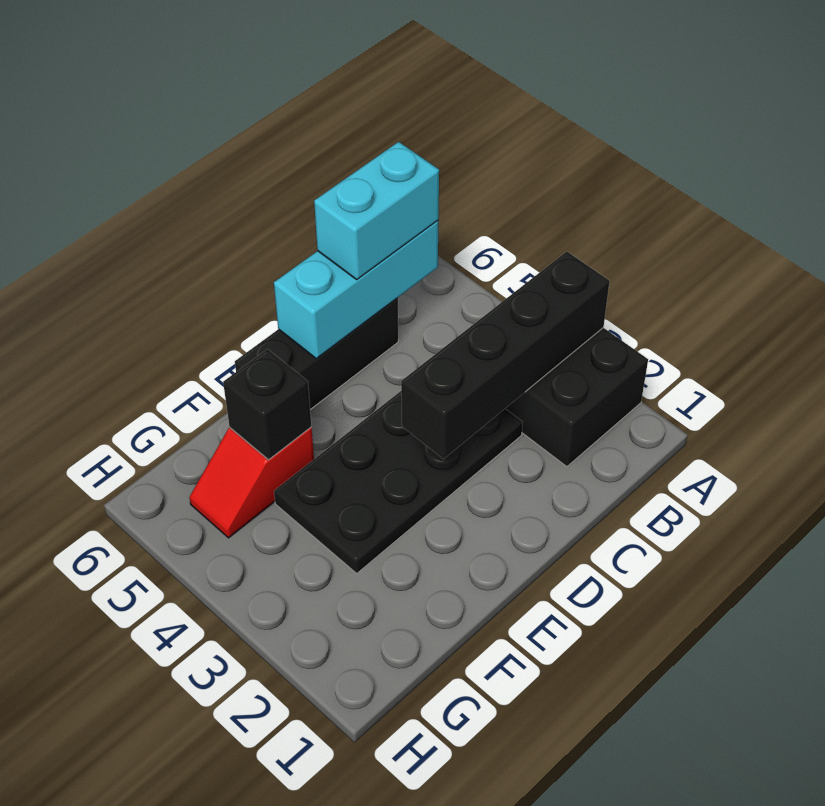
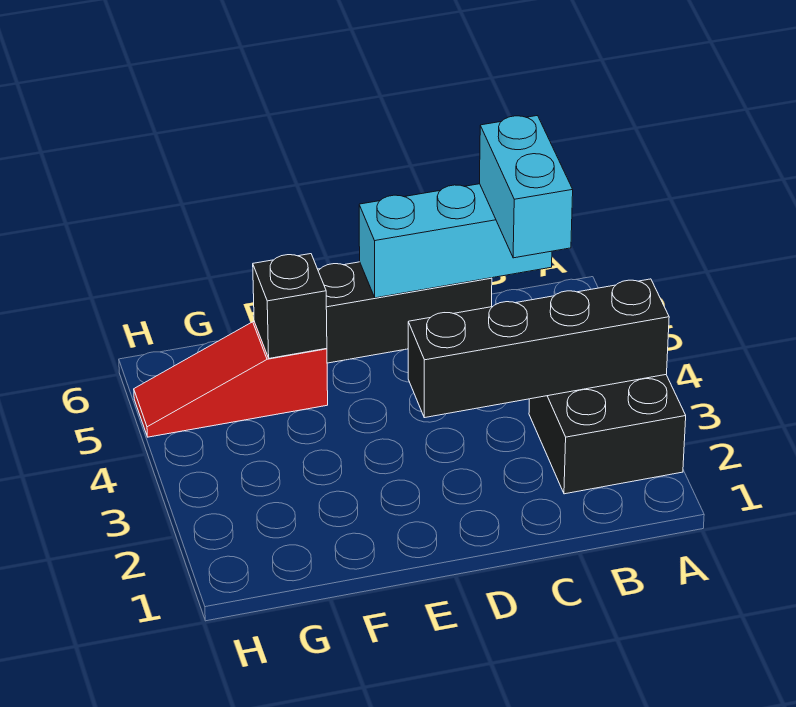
cyan brick B6:C6 level 3 -> cyan brick B5:B6 level 3
black plate C3:F4 level 1 -> none
red slope F5:G5 level 1 top F -> red slope F5:H5 level 1 top F

